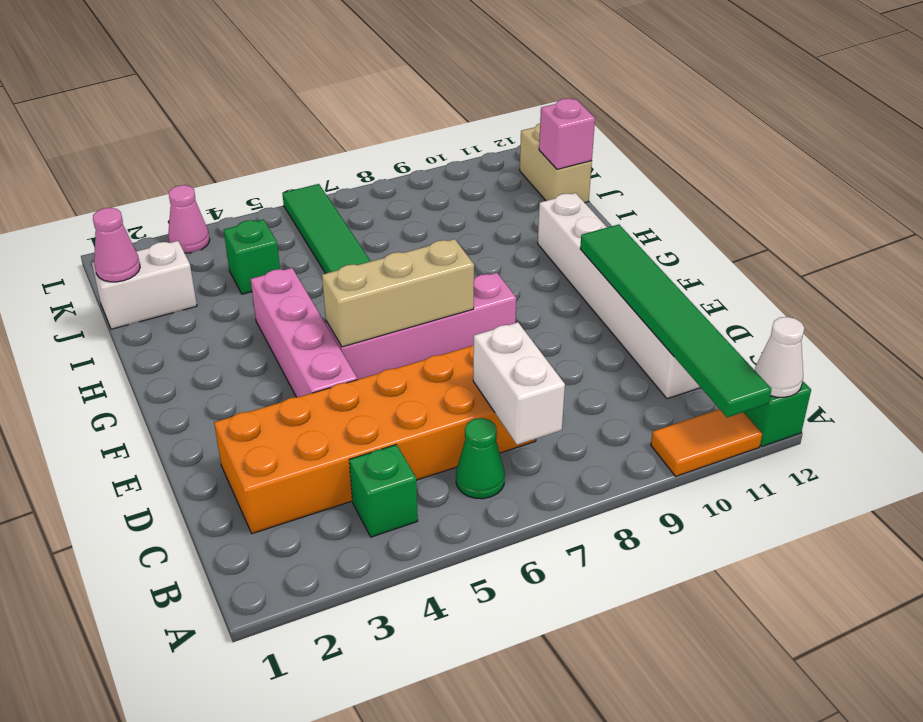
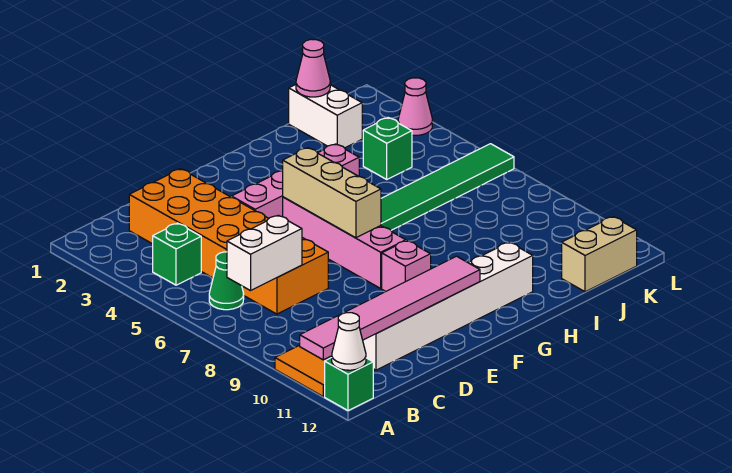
green tile A11:F11 level 2 -> pink tile A11:F11 level 2
pink brick J12 level 2 -> pink brick F9 level 1

